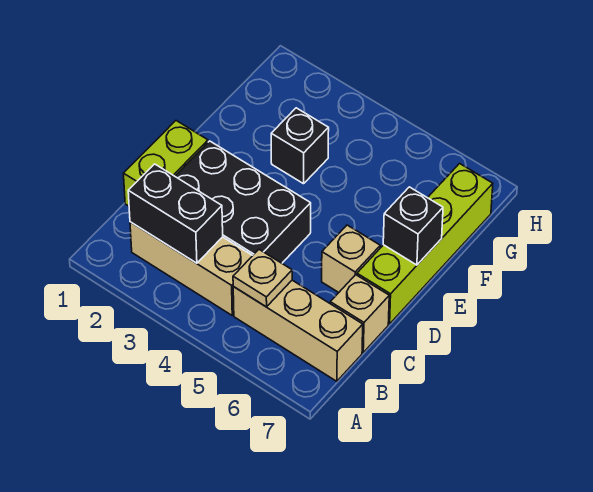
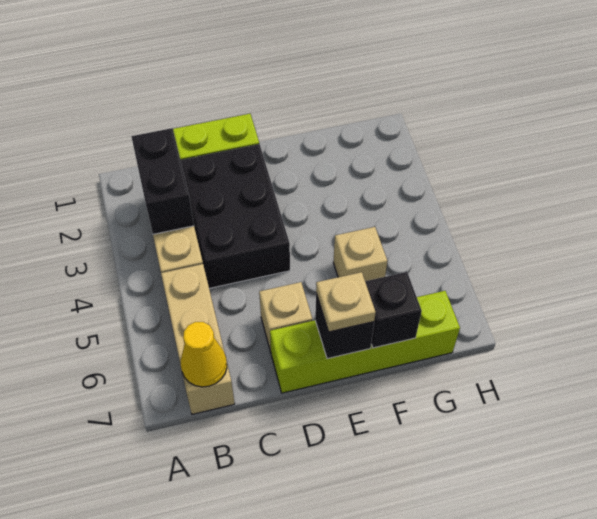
tan plate B5 level 2 -> tan plate E7 level 3
none -> yellow cone B7 level 2
tan brick C7 level 1 -> tan brick F5 level 1
black brick F3 level 1 -> black brick F7 level 2

